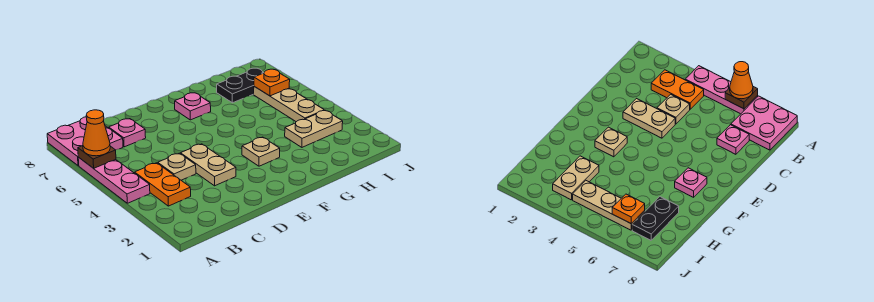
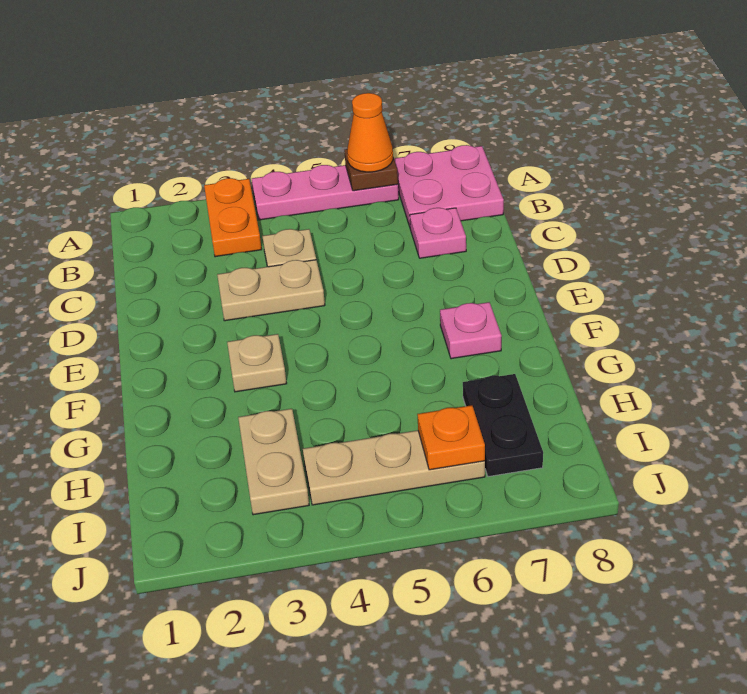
orange plate B3:B4 level 1 -> orange plate A3:B3 level 1

